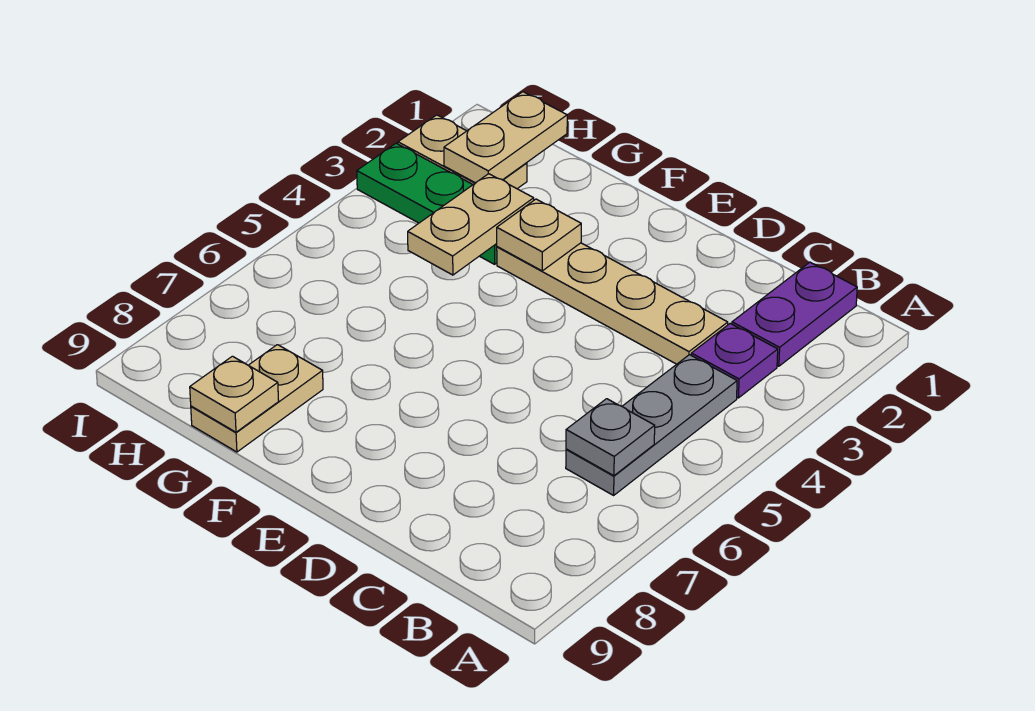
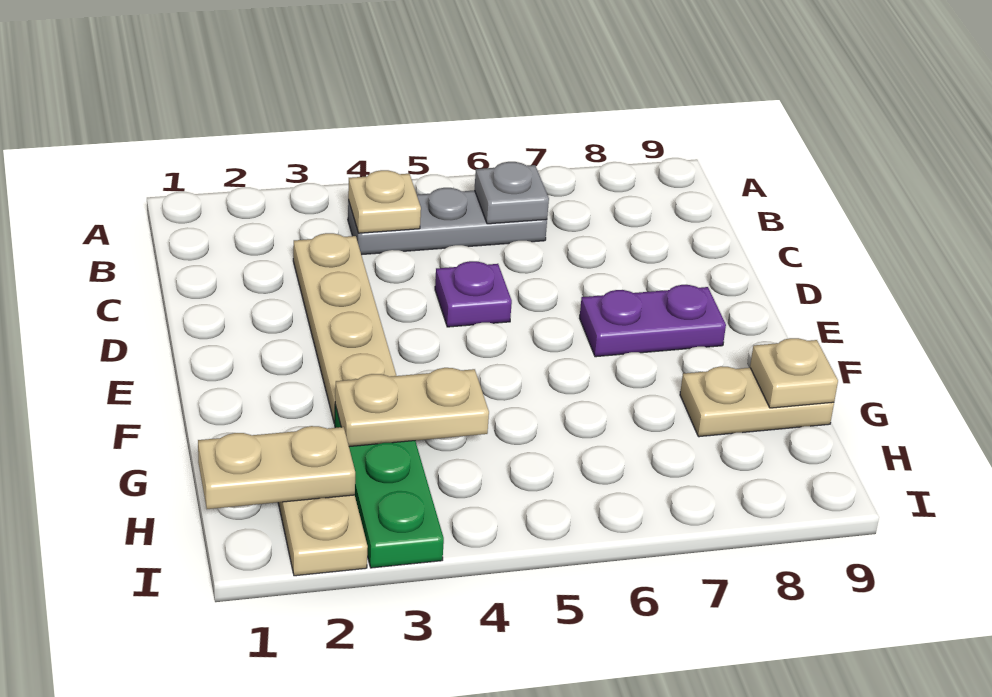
purple plate B1:B2 level 1 -> purple plate E7:E8 level 1
purple plate B3 level 1 -> purple plate D5 level 1
tan plate F3 level 2 -> tan plate B4 level 2

